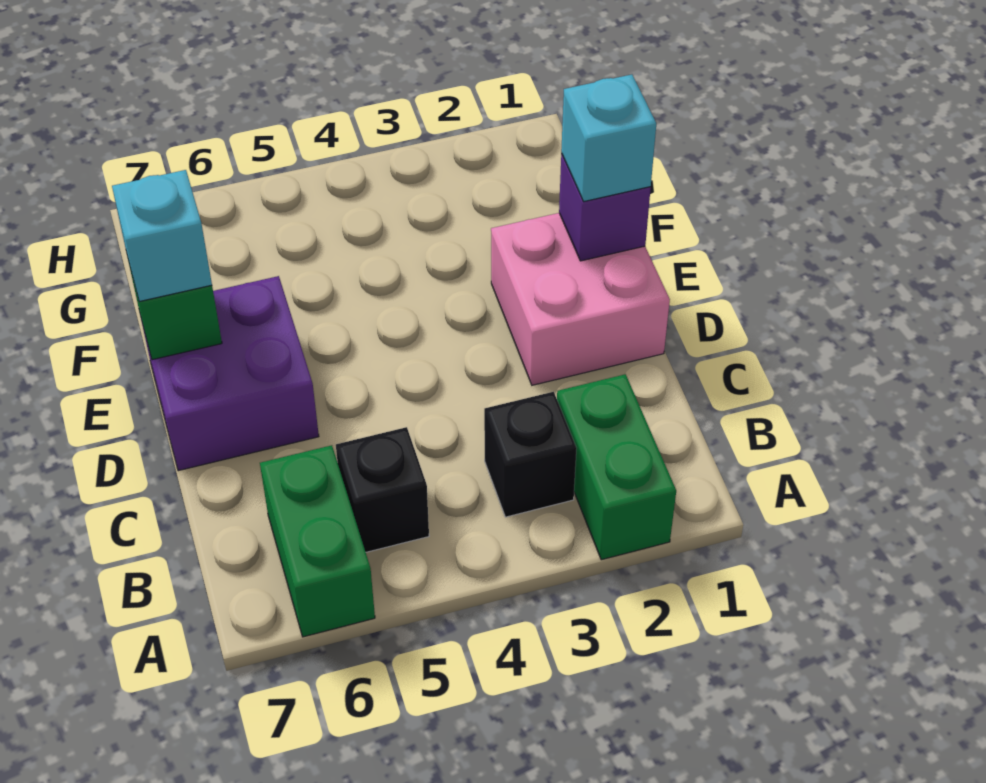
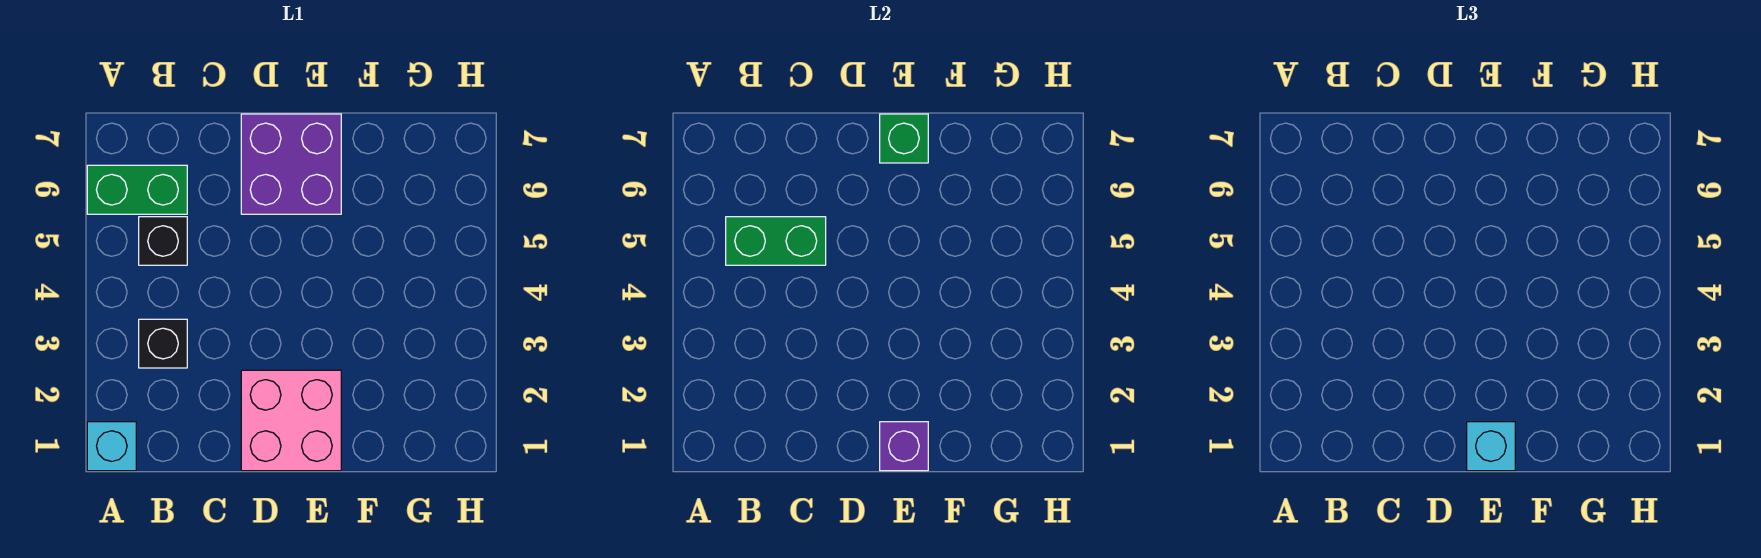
green brick A2:B2 level 1 -> green brick B5:C5 level 2
cyan brick E7 level 3 -> cyan brick A1 level 1

